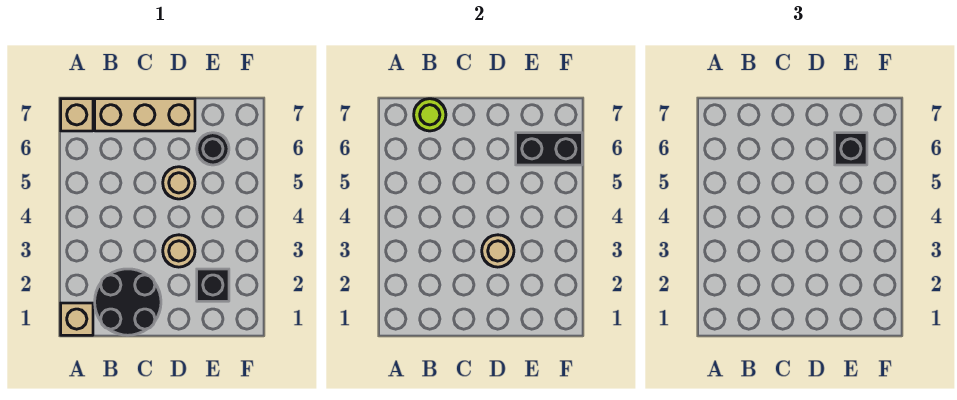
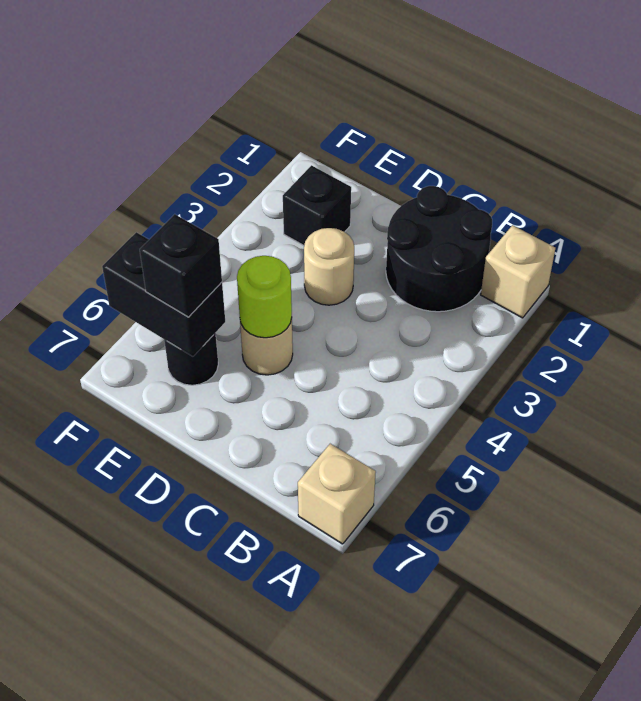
tan brick B7:D7 level 1 -> none
lime round brick B7 level 2 -> lime round brick D5 level 2
tan round brick D3 level 2 -> none

